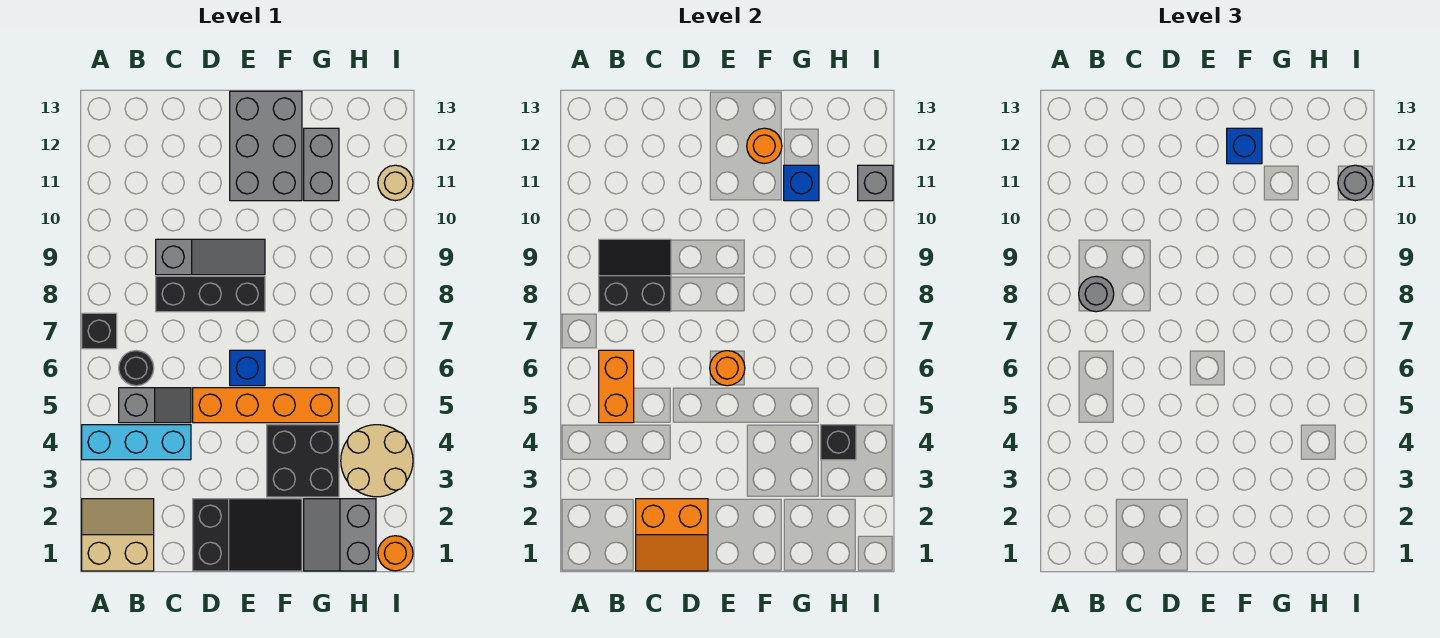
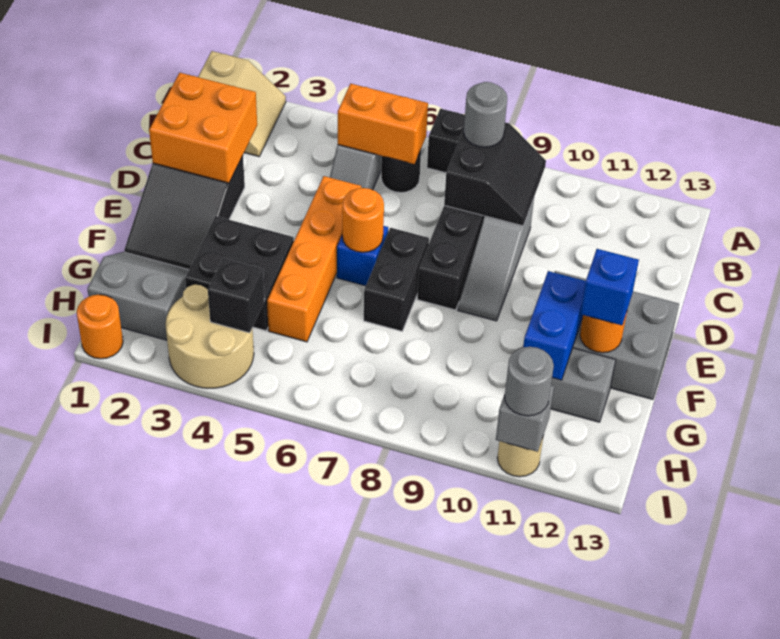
cyan brick A4:C4 level 1 -> none
orange slope C1:D2 level 2 top 2 -> orange brick C1:D2 level 2
none -> black brick E7:F7 level 1
blue brick G11 level 2 -> blue brick F11:G11 level 2

